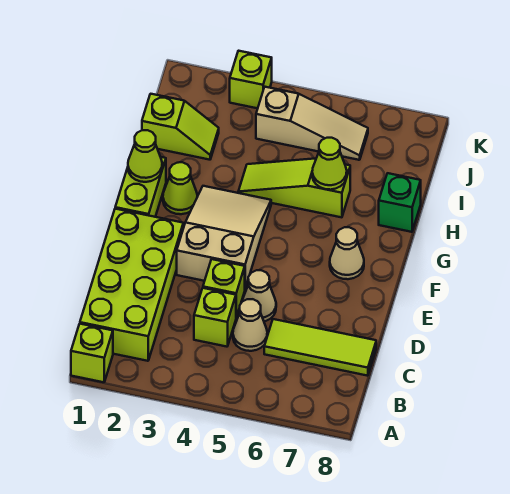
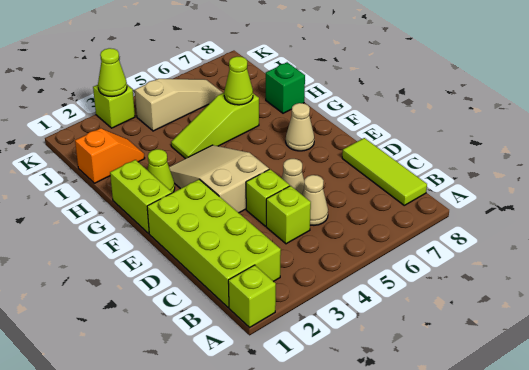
lime tile C6:C8 level 1 -> lime tile B8:D8 level 1
lime cone G1 level 2 -> lime cone K3 level 2
lime slope I1:I2 level 1 top 1 -> orange slope I1:I2 level 1 top 1

